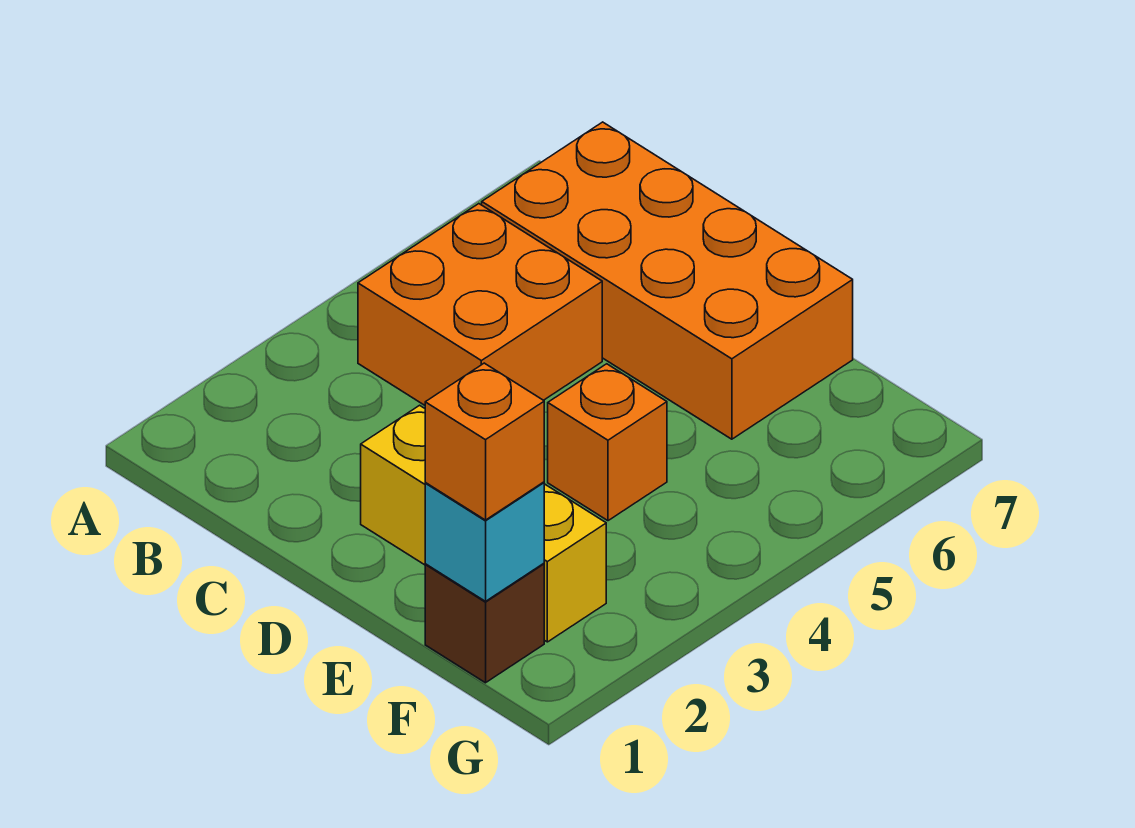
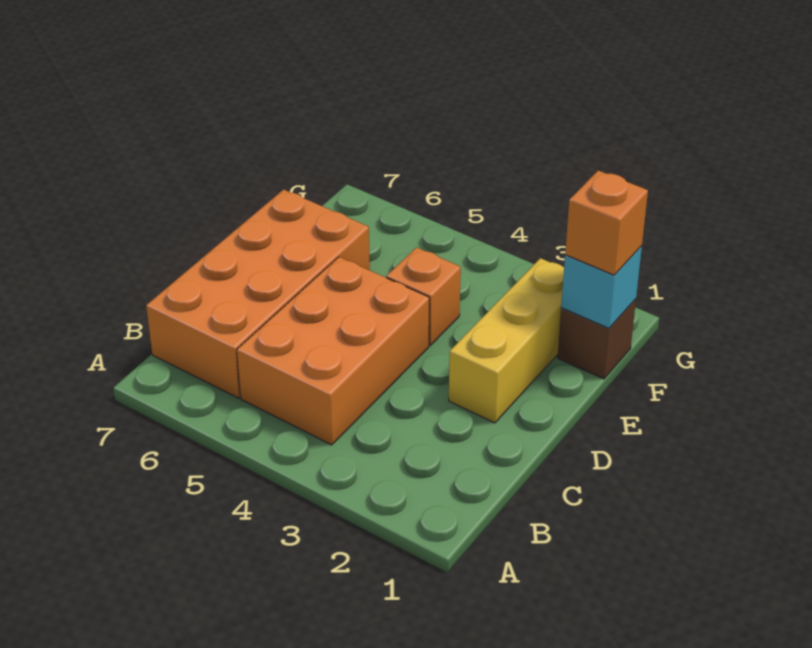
orange brick B4:C5 level 1 -> orange brick B4:D5 level 1

